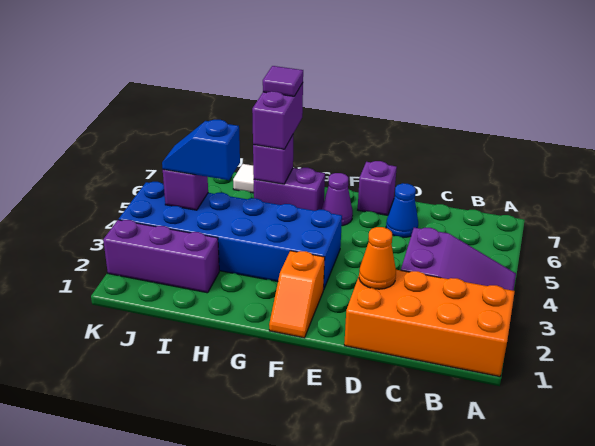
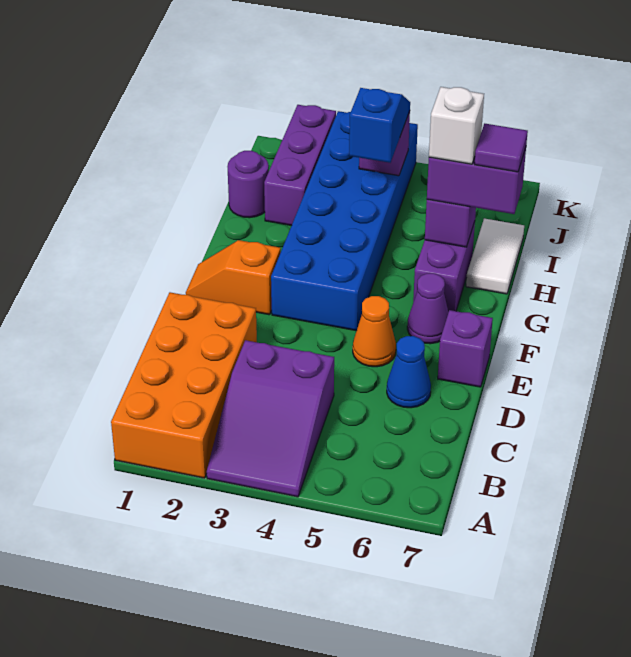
orange cone D2 level 2 -> orange cone E5 level 1
none -> white brick H6 level 4
none -> purple round brick I1 level 1

